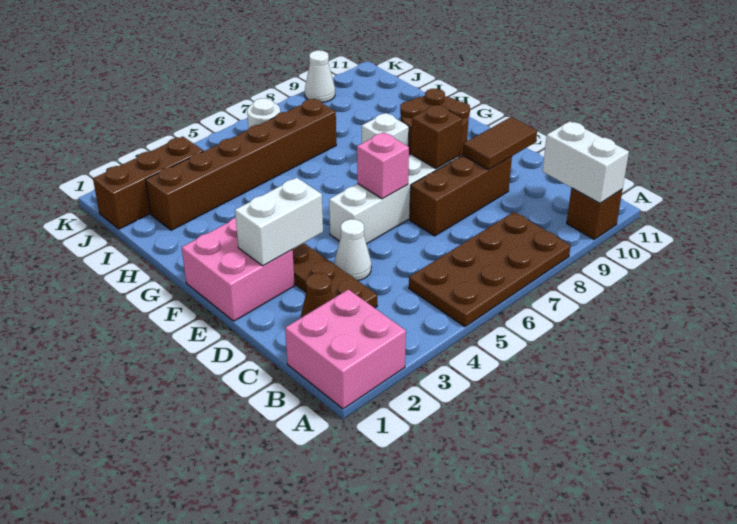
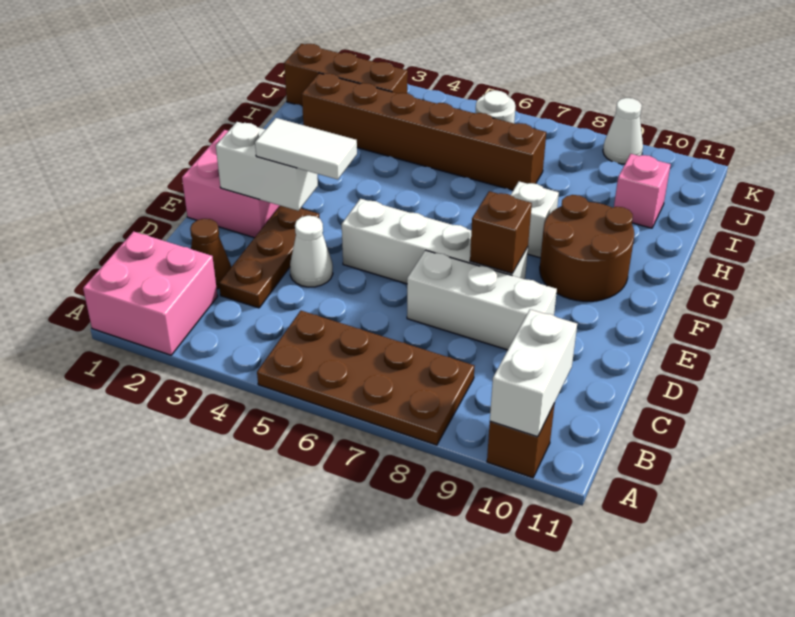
brown brick D7:D9 level 1 -> white brick D7:D9 level 1
brown tile D9:D10 level 2 -> none
none -> white tile E3:E4 level 3
pink brick E6 level 2 -> pink brick I10 level 1

